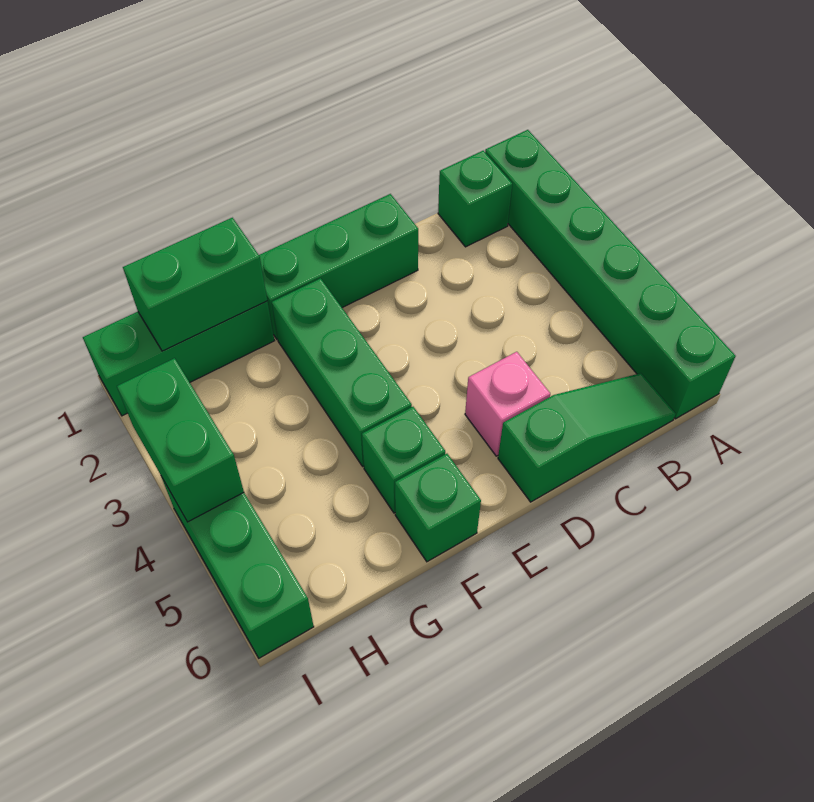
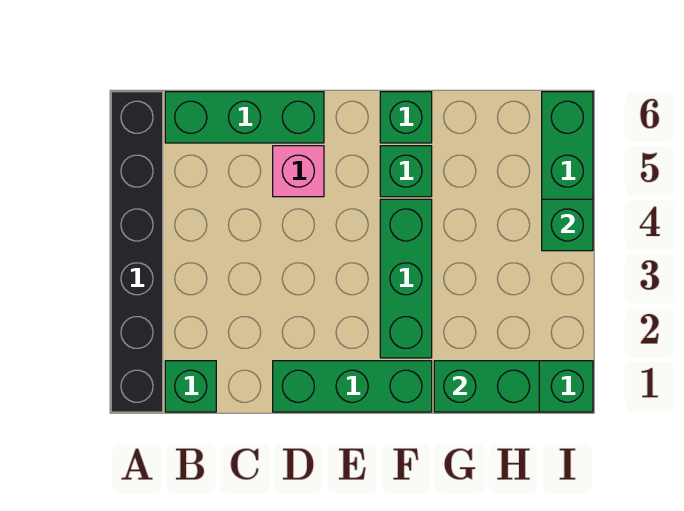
green brick A1:A6 level 1 -> black brick A1:A6 level 1
green slope B6:D6 level 1 top D -> green brick B6:D6 level 1
green brick I3:I4 level 2 -> green brick I4 level 2

